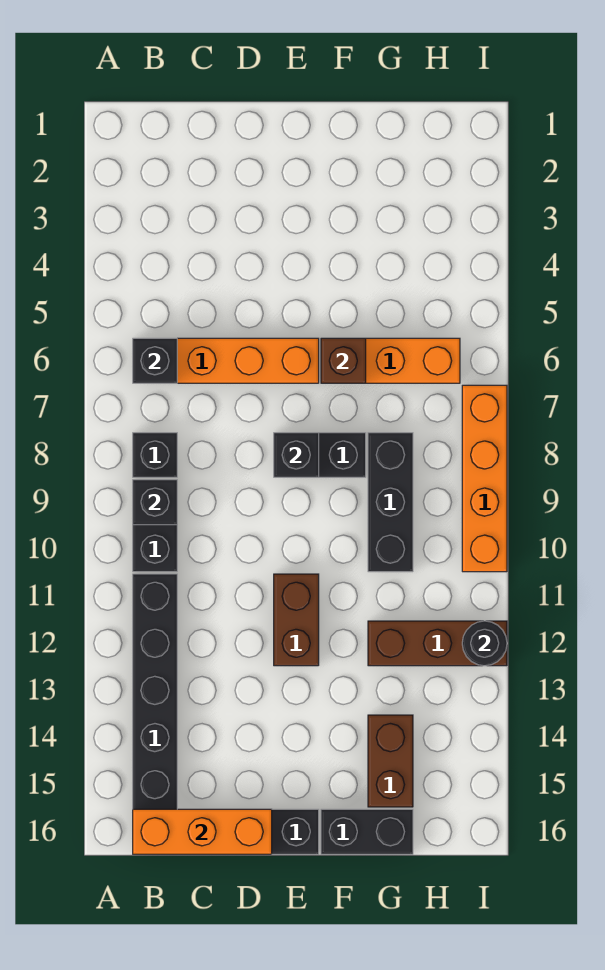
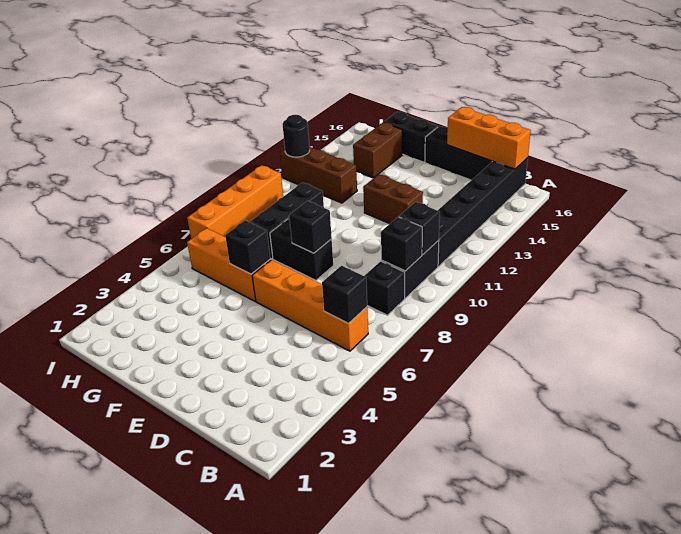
none -> black brick B10 level 2
brown brick E11:E12 level 1 -> brown brick D12:E12 level 1
brown brick F6 level 2 -> black brick F6 level 2

